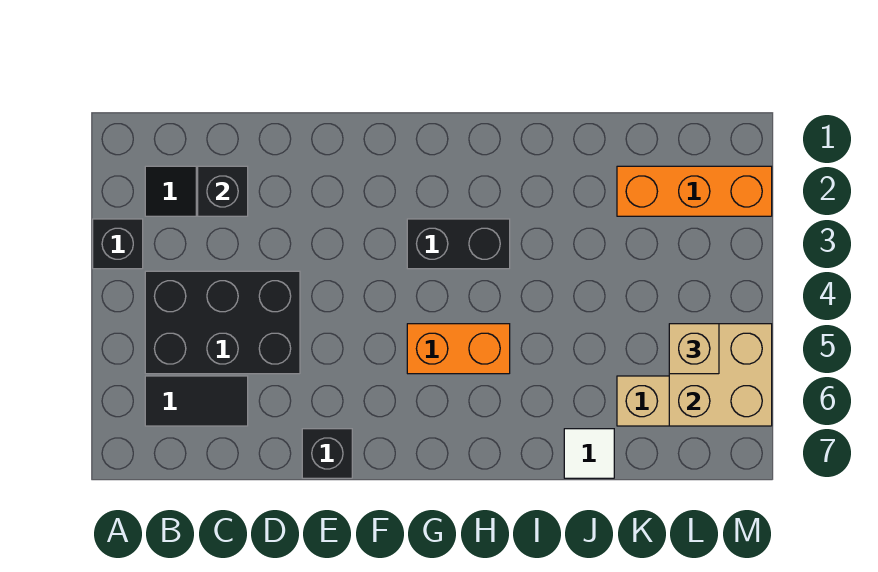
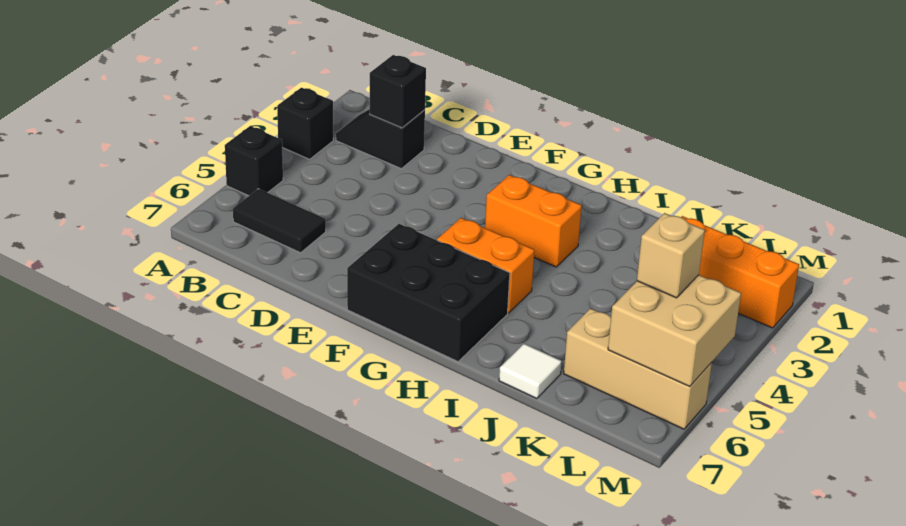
black brick B4:D5 level 1 -> black brick F6:H7 level 1
black brick E7 level 1 -> black brick A5 level 1
black brick G3:H3 level 1 -> orange brick G3:H3 level 1

